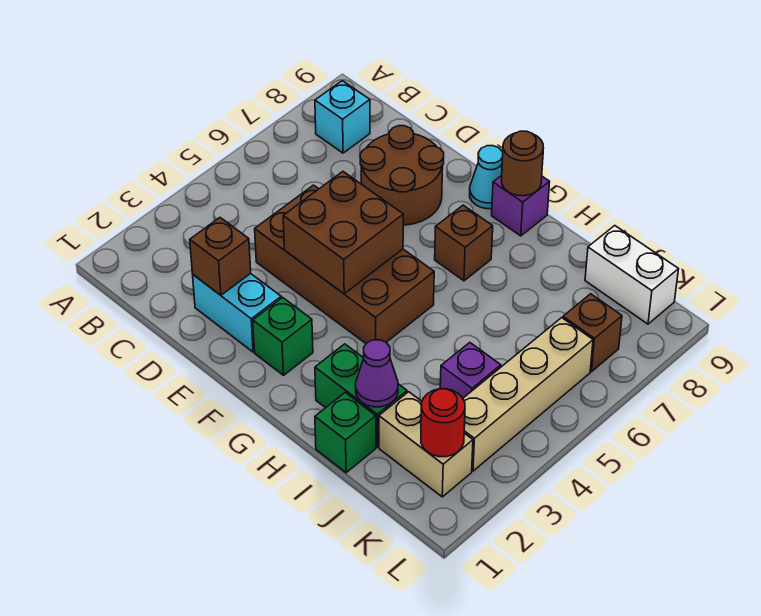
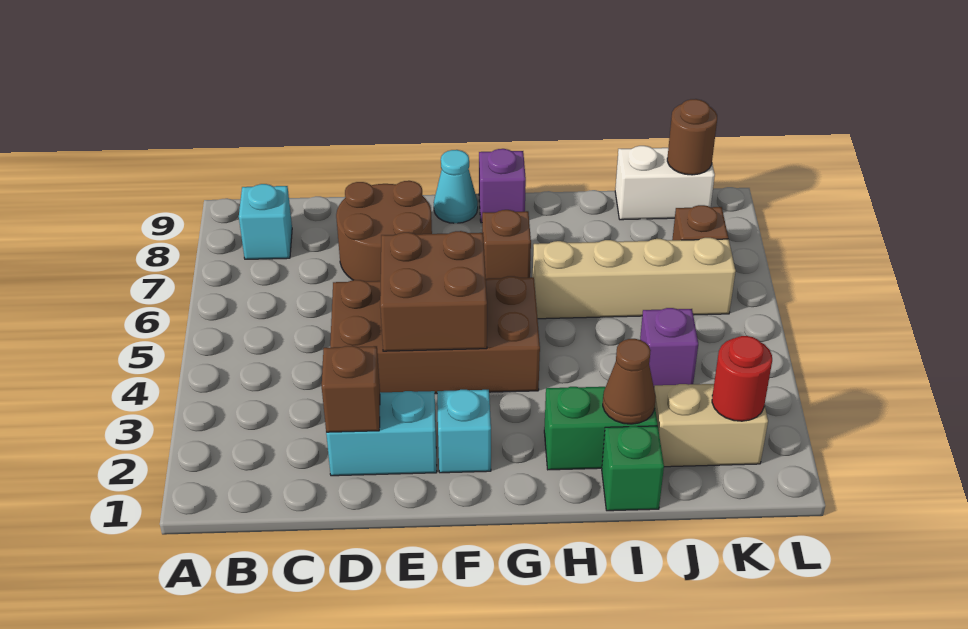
green brick F2 level 1 -> cyan brick F2 level 1
brown round brick G9 level 2 -> brown round brick K9 level 2
purple cone I2 level 2 -> brown cone I2 level 2
tan brick K3:K6 level 1 -> tan brick H6:K6 level 1

